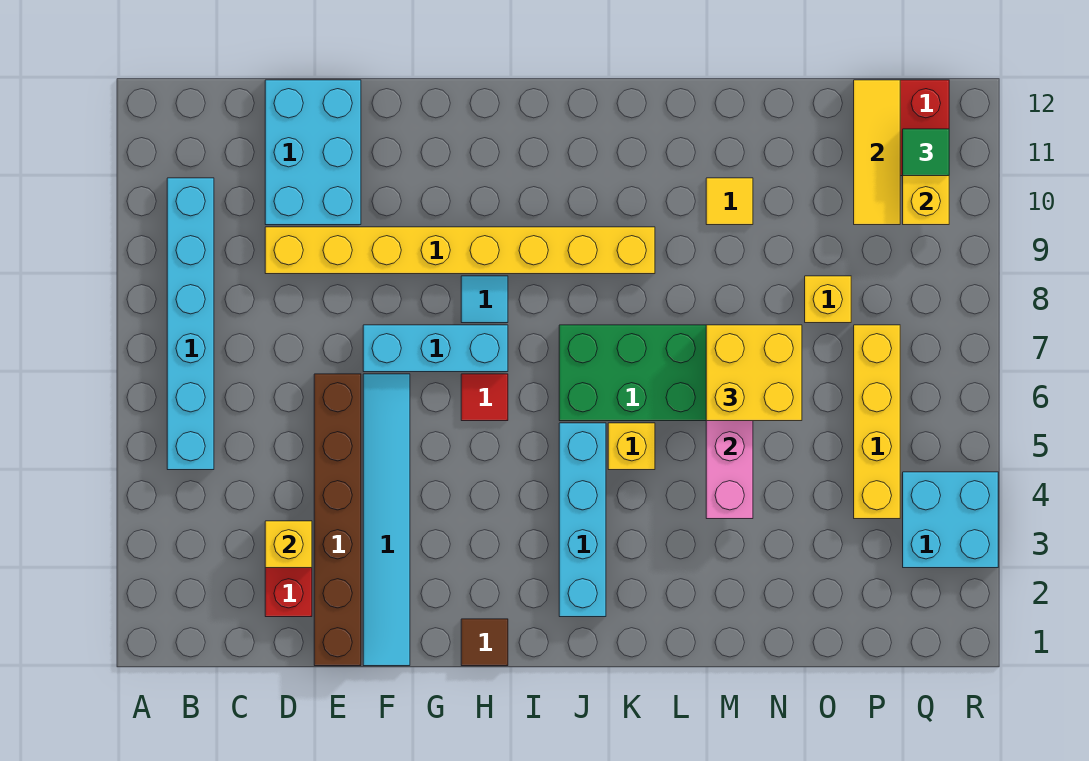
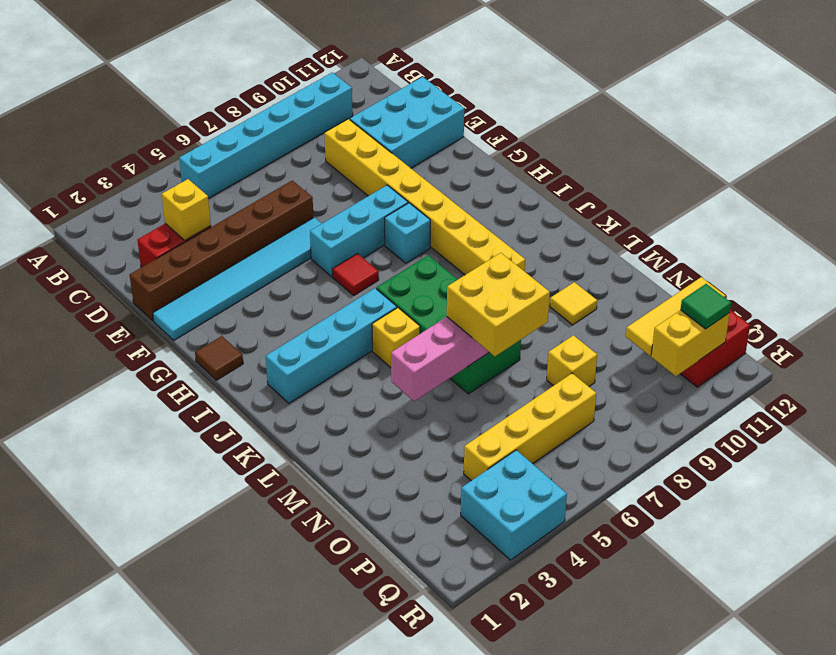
cyan brick F7:H7 level 1 -> cyan brick G6:G8 level 1
cyan tile H8 level 1 -> cyan brick H8 level 1

